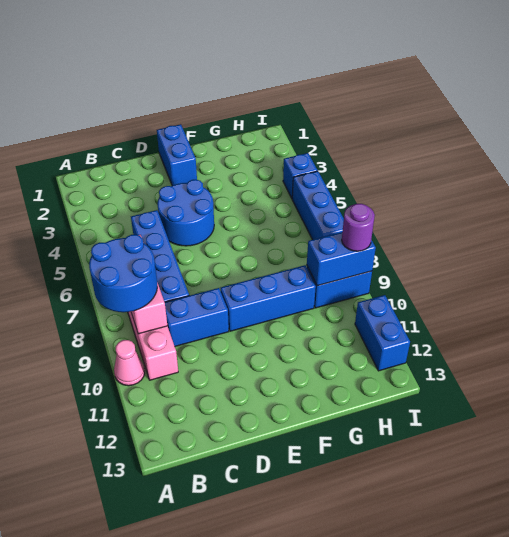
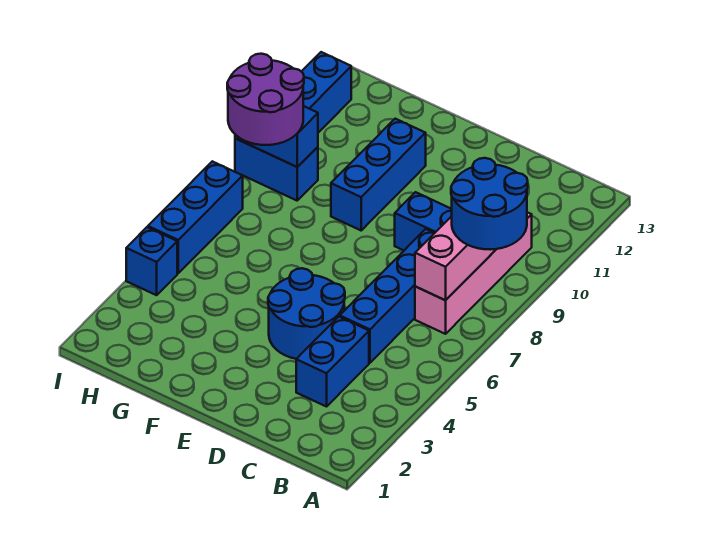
pink cone A10 level 1 -> none
blue brick E1:E2 level 1 -> blue brick C3:C4 level 1
blue brick E9:G9 level 1 -> blue brick F9:F11 level 1
purple round brick I9 level 3 -> purple round brick H8:I9 level 3

